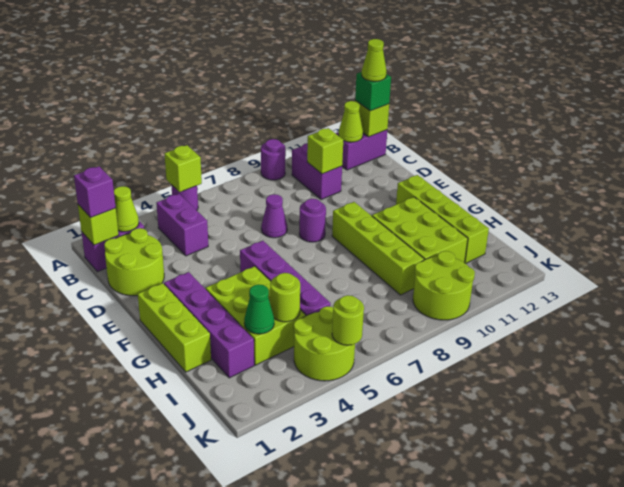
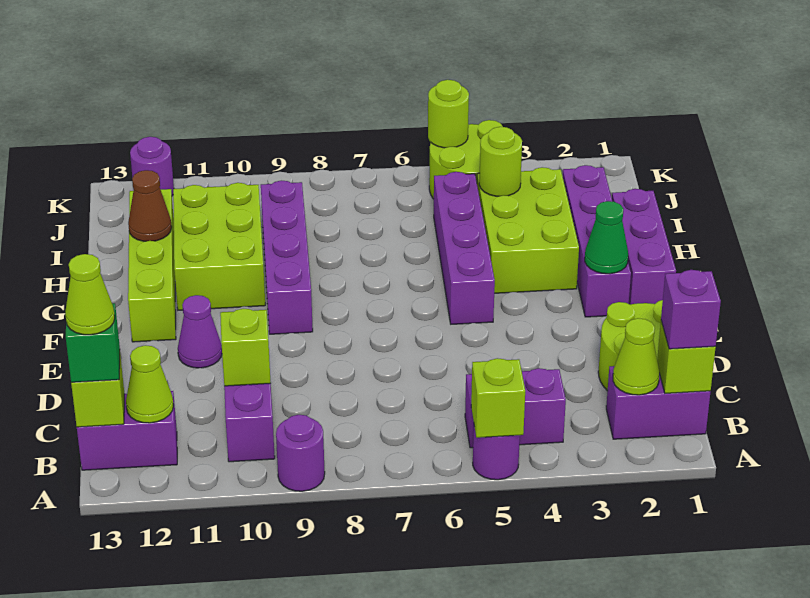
purple brick B4:C4 level 1 -> purple brick B4:B5 level 1
purple cone D7 level 1 -> purple cone E11 level 1
purple round brick E8 level 1 -> purple round brick K12 level 1
lime brick F1:H1 level 1 -> purple brick F1:H1 level 1
lime brick F9:I9 level 1 -> purple brick F9:I9 level 1
none -> brown cone H12 level 2
green cone I3 level 2 -> green cone F2 level 2
lime round brick J9:K10 level 1 -> none

